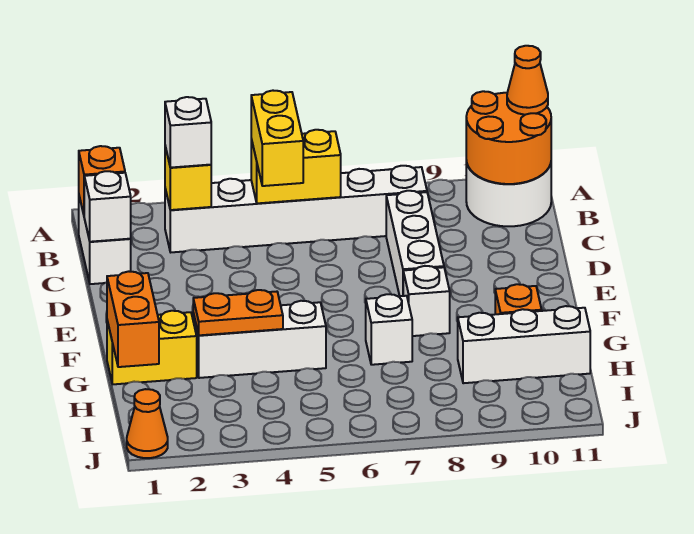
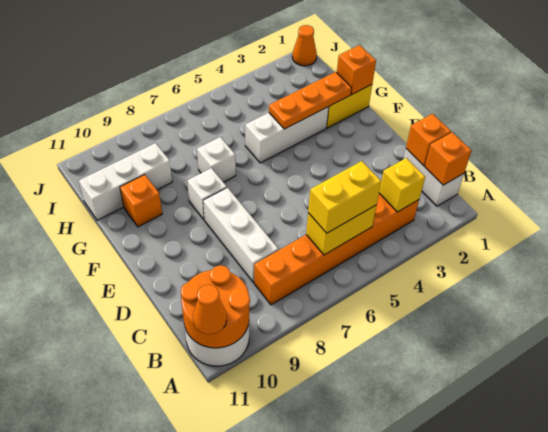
white brick B3:B8 level 1 -> orange brick B3:B8 level 1
white brick B3 level 3 -> none
yellow brick B5:C5 level 3 -> yellow brick B5:B6 level 3
white brick C1 level 2 -> orange brick C1 level 2
orange brick G1:H1 level 2 -> orange brick G1 level 2
orange plate G3:G4 level 2 -> orange plate G2:G4 level 2

